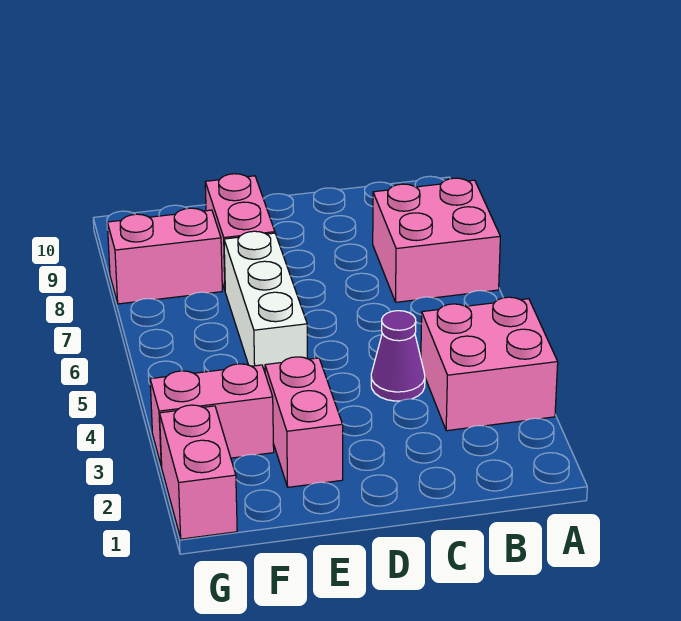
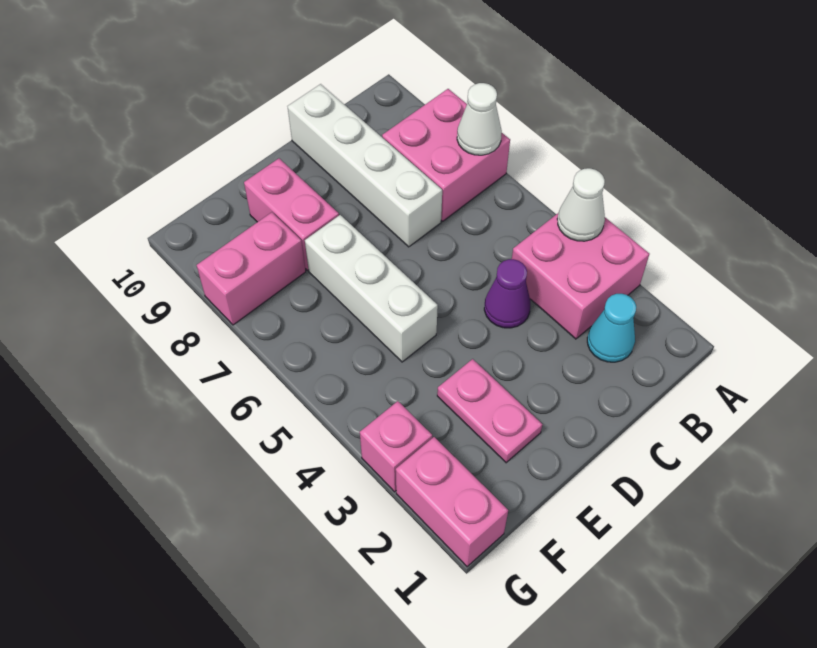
none -> white cone A4 level 2
none -> white cone A7 level 2
none -> cyan cone B2 level 1
none -> white brick C7:C10 level 1
pink brick E2:E3 level 1 -> pink plate E2:E3 level 1
pink brick F3:G3 level 1 -> pink brick G3 level 1

